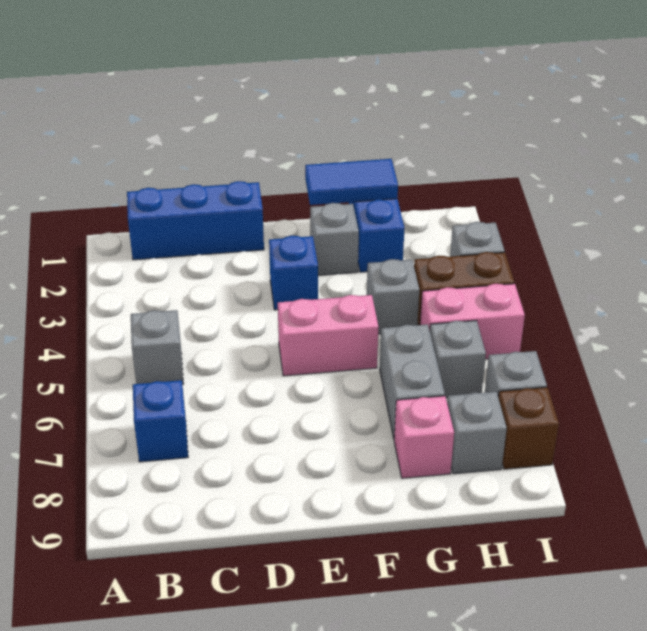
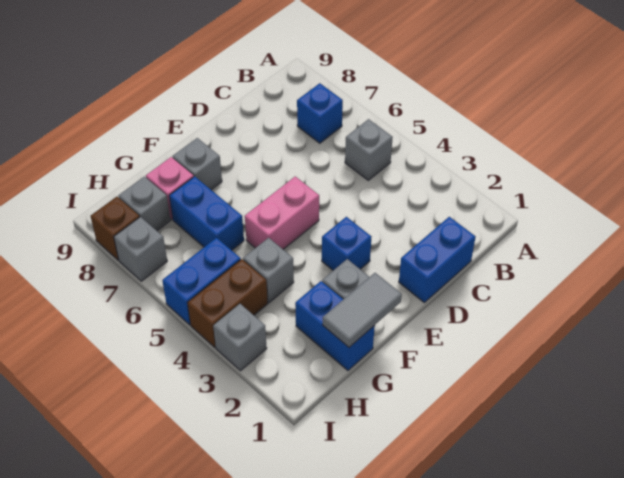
blue brick B1:D1 level 1 -> blue brick C1:D1 level 1
blue tile F1:G1 level 2 -> grey tile F1:G1 level 2
grey brick G6:G7 level 1 -> blue brick G6:G7 level 1
pink brick H5:I5 level 1 -> blue brick H5:I5 level 1
grey brick H6 level 1 -> grey brick F8 level 1

